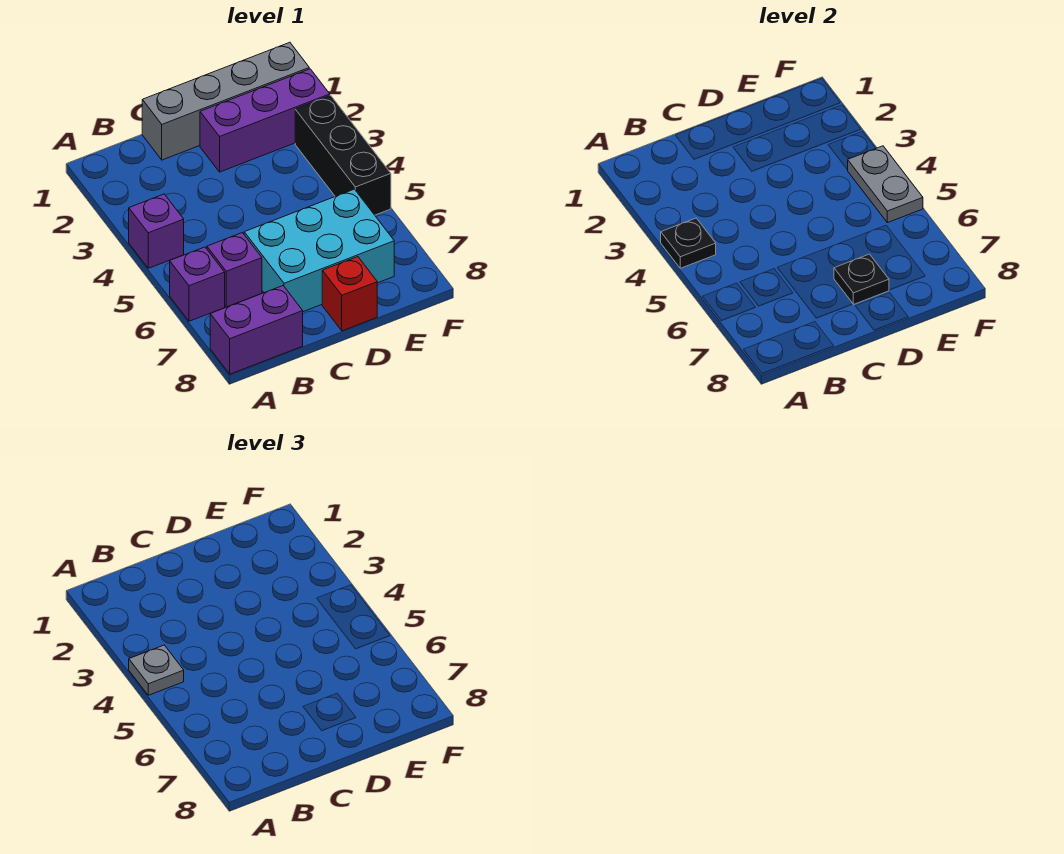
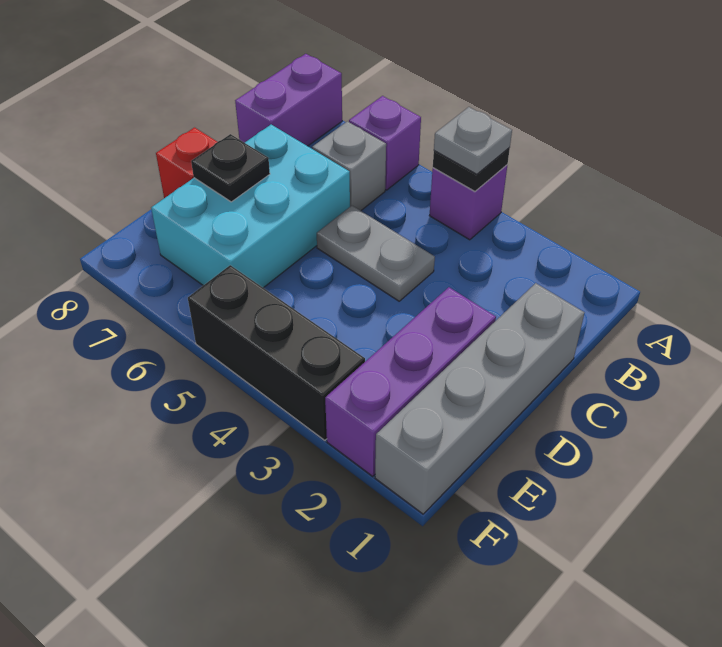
purple brick B6 level 1 -> grey brick B6 level 1
grey plate F4:F5 level 2 -> grey plate C4:C5 level 1

